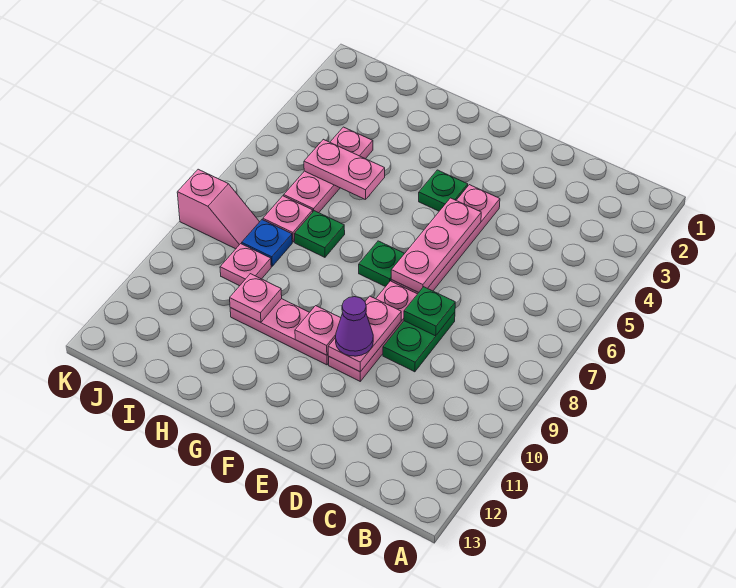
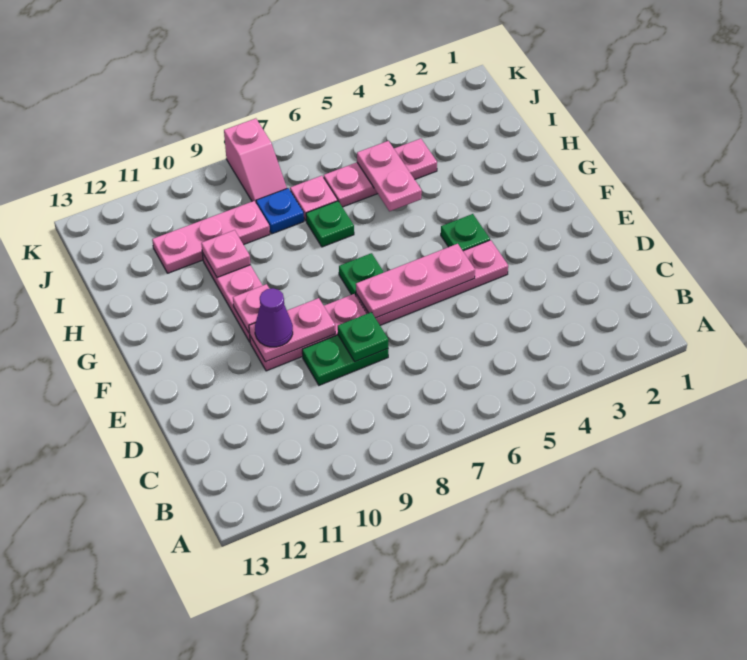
pink plate I9 level 1 -> pink plate I9:I11 level 1

